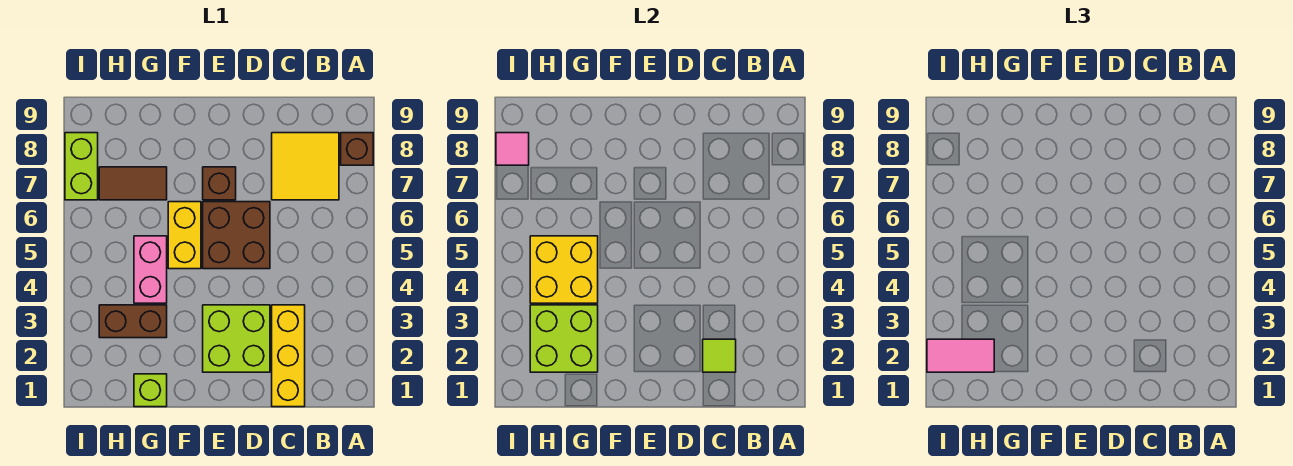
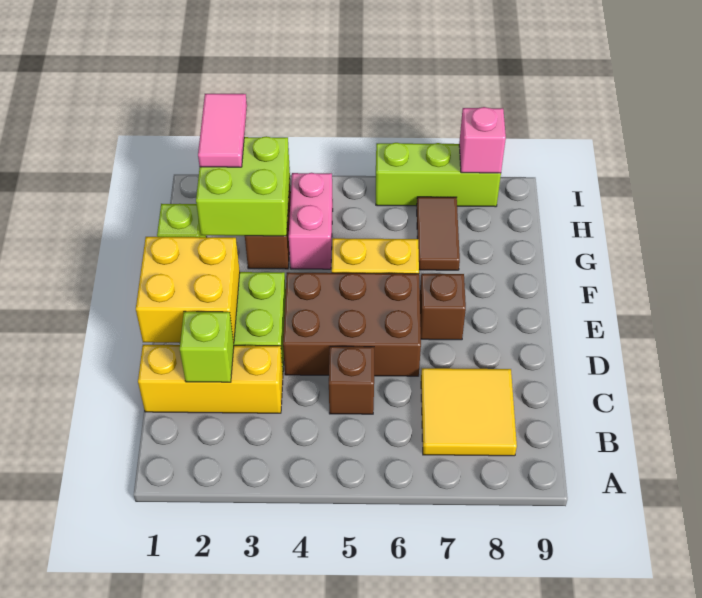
brown brick A8 level 1 -> brown brick C5 level 1
lime tile C2 level 2 -> lime brick C2 level 2
brown brick D5:E6 level 1 -> brown brick D4:E6 level 1
pink brick G4:G5 level 1 -> pink brick G4:H4 level 1
yellow brick G4:H5 level 2 -> yellow brick D1:E2 level 2
lime brick I7:I8 level 1 -> lime brick I6:I8 level 1
pink tile I8 level 2 -> pink brick I8 level 2

